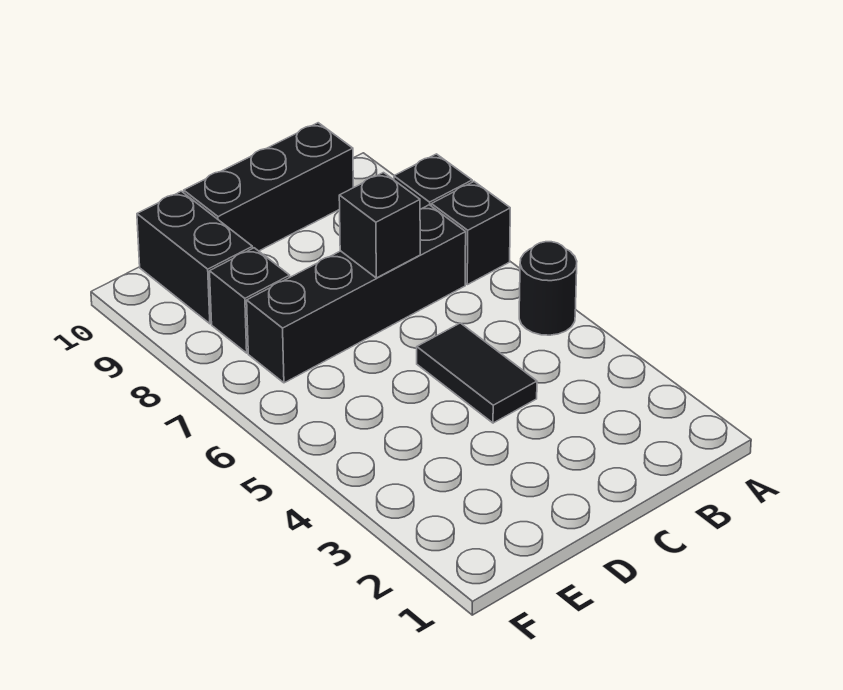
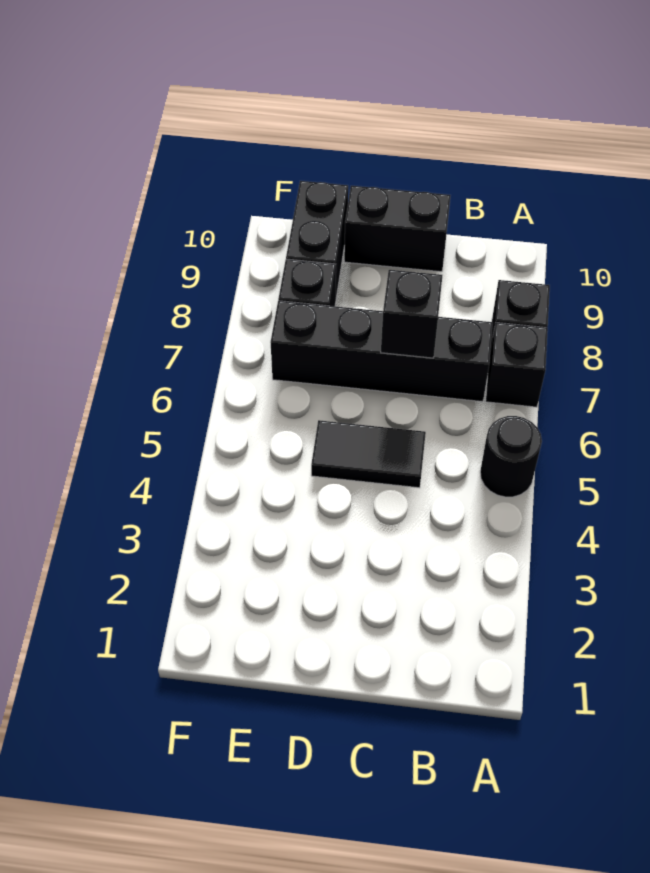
black brick B10:D10 level 1 -> black brick C10:D10 level 1
black tile C4:C5 level 1 -> black tile C5:D5 level 1

